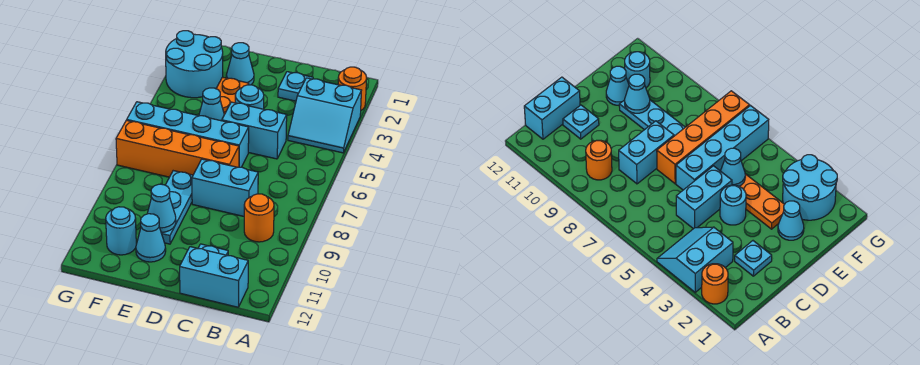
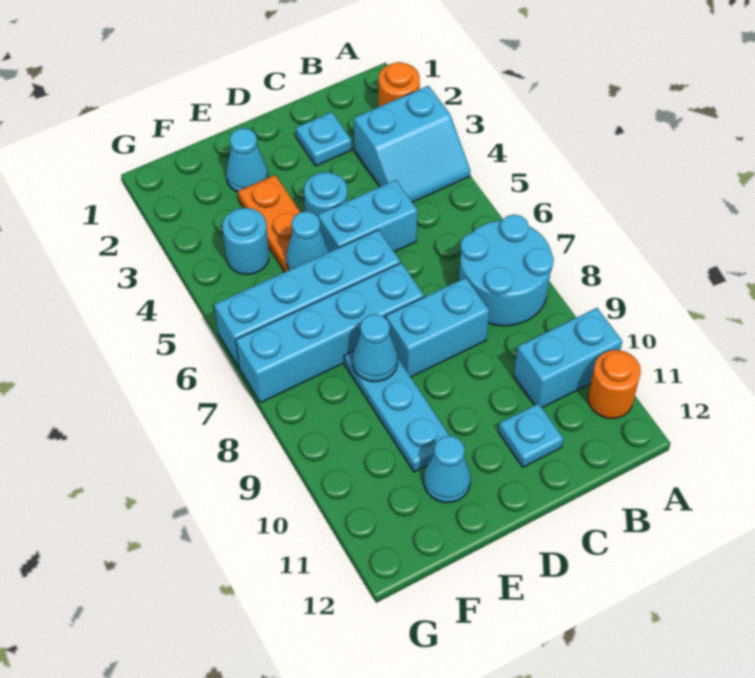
orange round brick B9 level 1 -> orange round brick A11 level 1
cyan brick B12:C12 level 1 -> cyan brick A10:B10 level 1
orange brick D7:G7 level 1 -> cyan brick D7:G7 level 1
cyan cone E10 level 2 -> cyan cone E8 level 2
cyan round brick F2:G3 level 1 -> cyan round brick A7:B8 level 1
cyan round brick F11 level 1 -> cyan round brick F4 level 1

